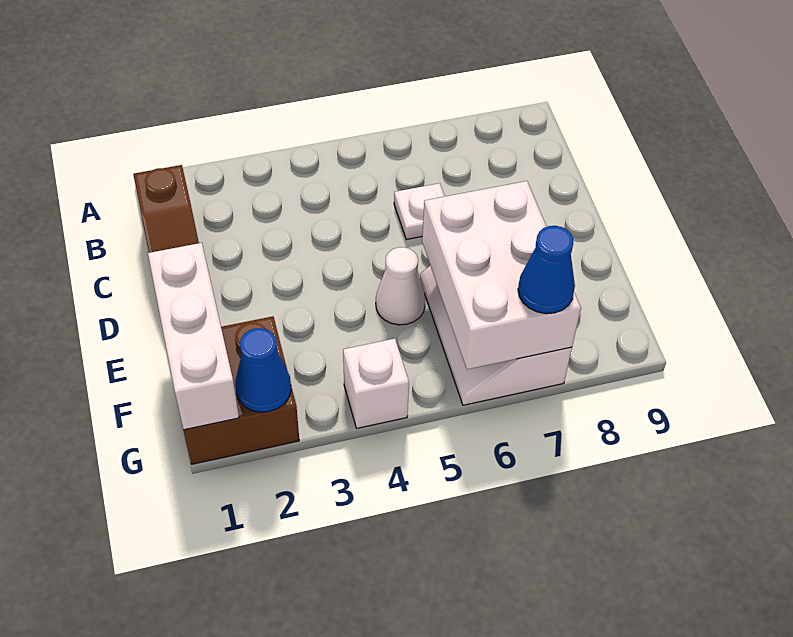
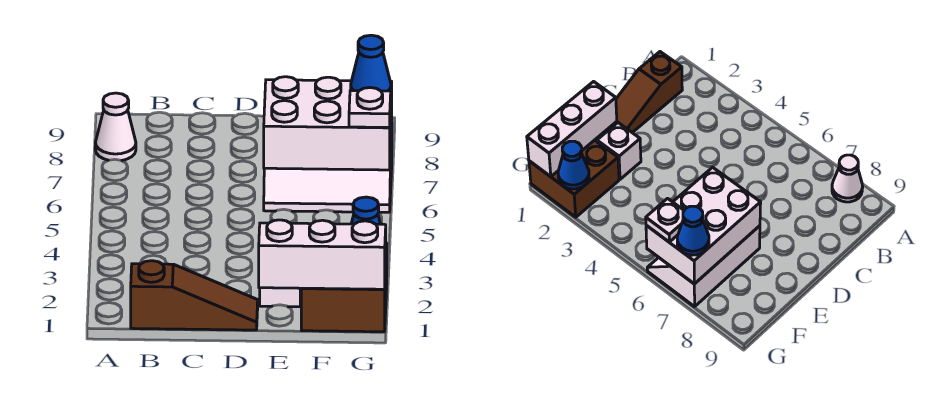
white plate C6 level 1 -> white plate G6 level 3
white cone E5 level 1 -> white cone A8 level 1
white brick G4 level 1 -> white brick E2 level 1

